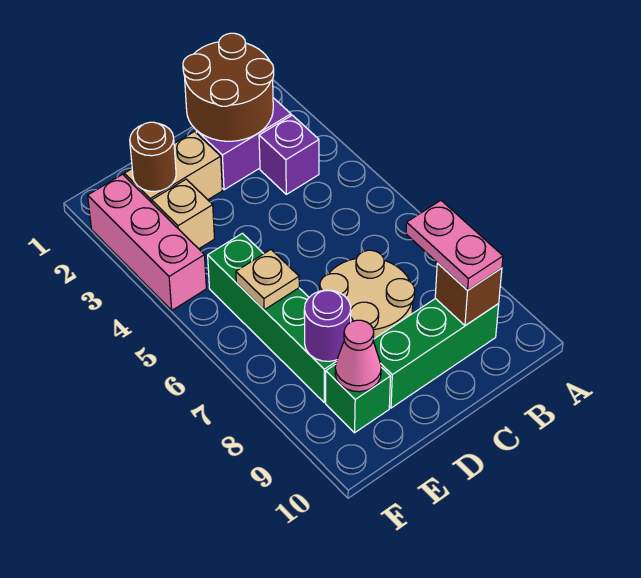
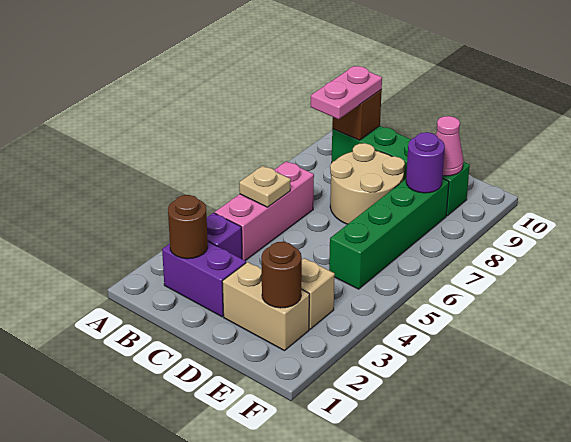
brown round brick B1:C2 level 2 -> brown round brick B2 level 2
tan plate E6 level 2 -> tan plate B5 level 2
pink brick F2:F4 level 1 -> pink brick B4:B6 level 1

